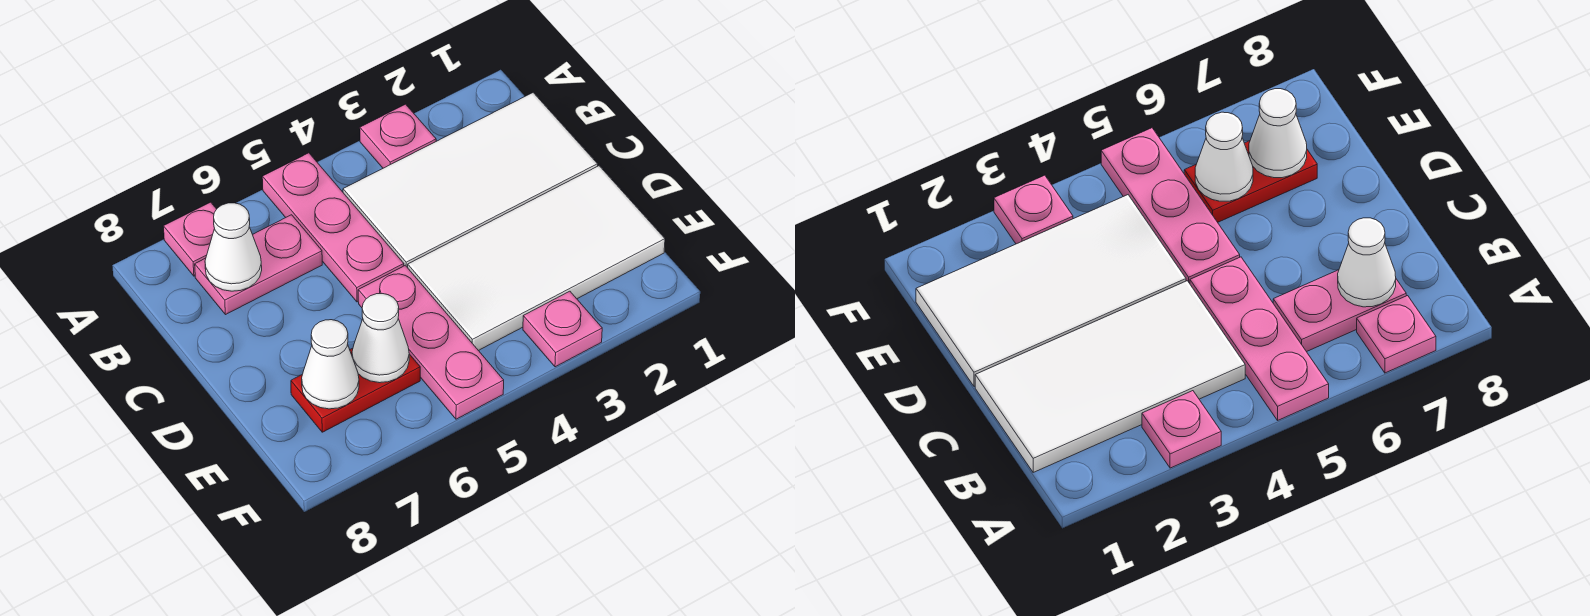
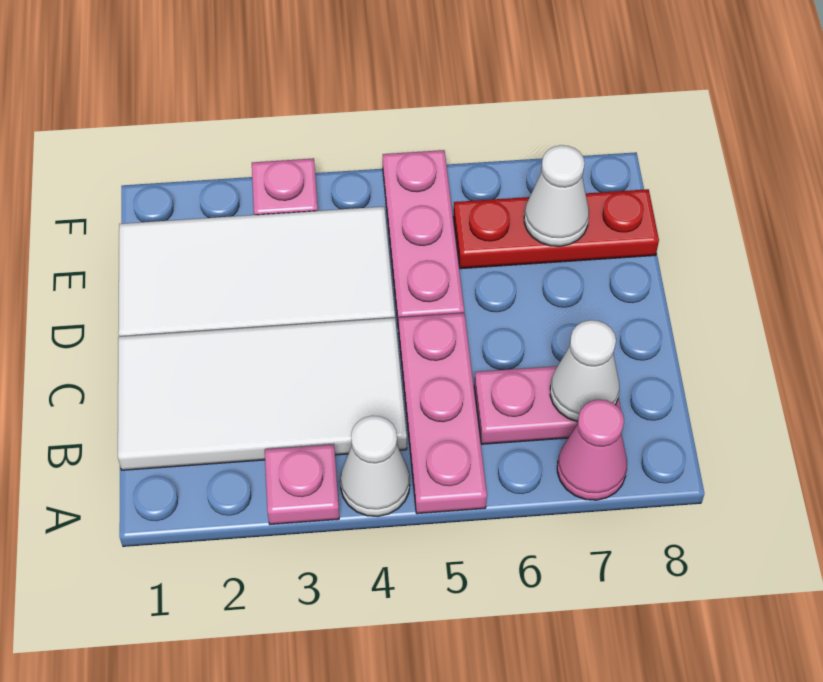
pink plate A7 level 1 -> pink cone A7 level 1
red plate E6:E7 level 1 -> red plate E6:E8 level 1
white cone E6 level 2 -> white cone A4 level 1

